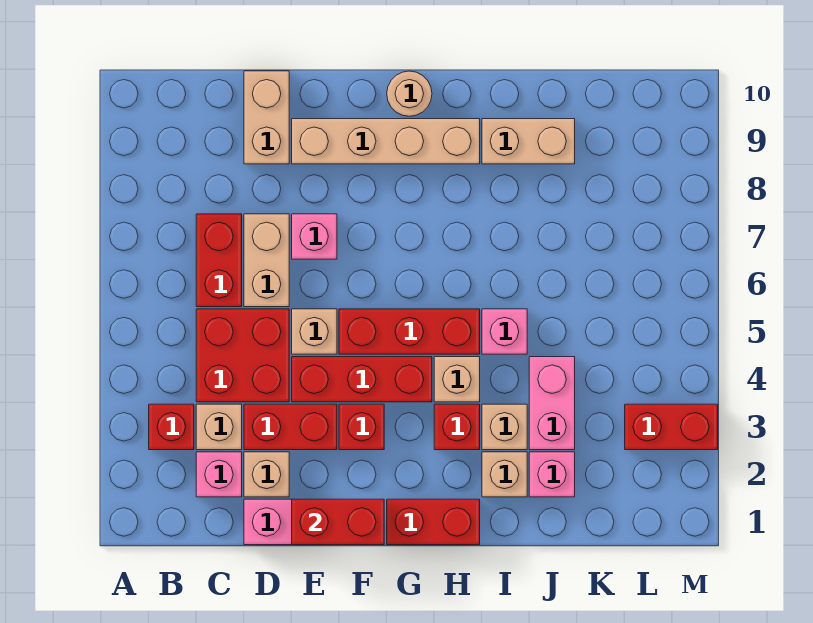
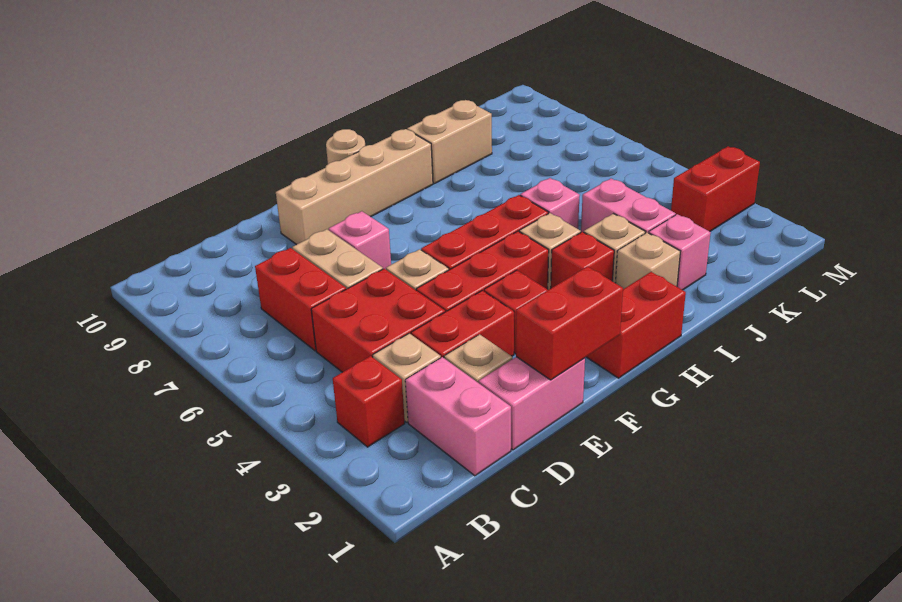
pink brick C2 level 1 -> pink brick C1:C2 level 1
tan brick D9:D10 level 1 -> none

